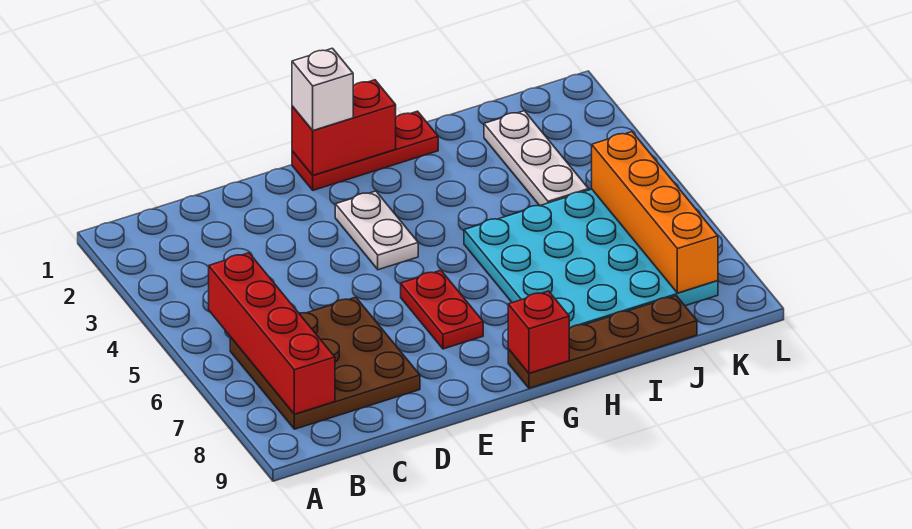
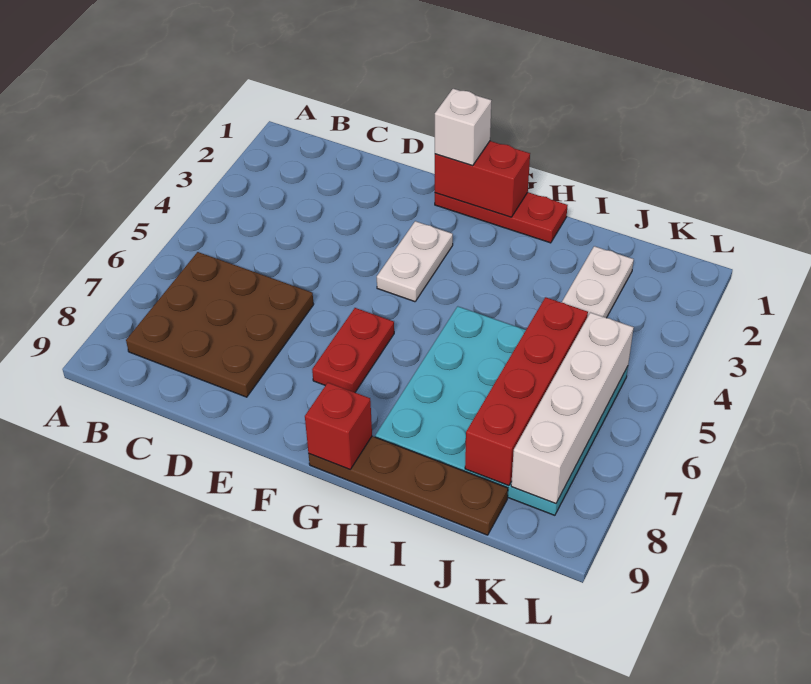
red brick B5:B8 level 2 -> red brick J5:J8 level 2
orange brick K5:K8 level 2 -> white brick K5:K8 level 2

